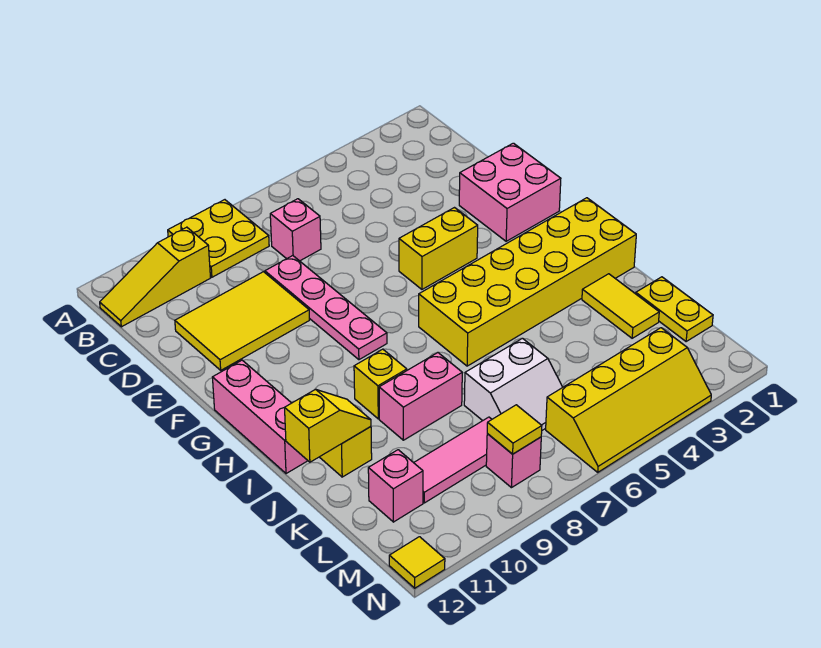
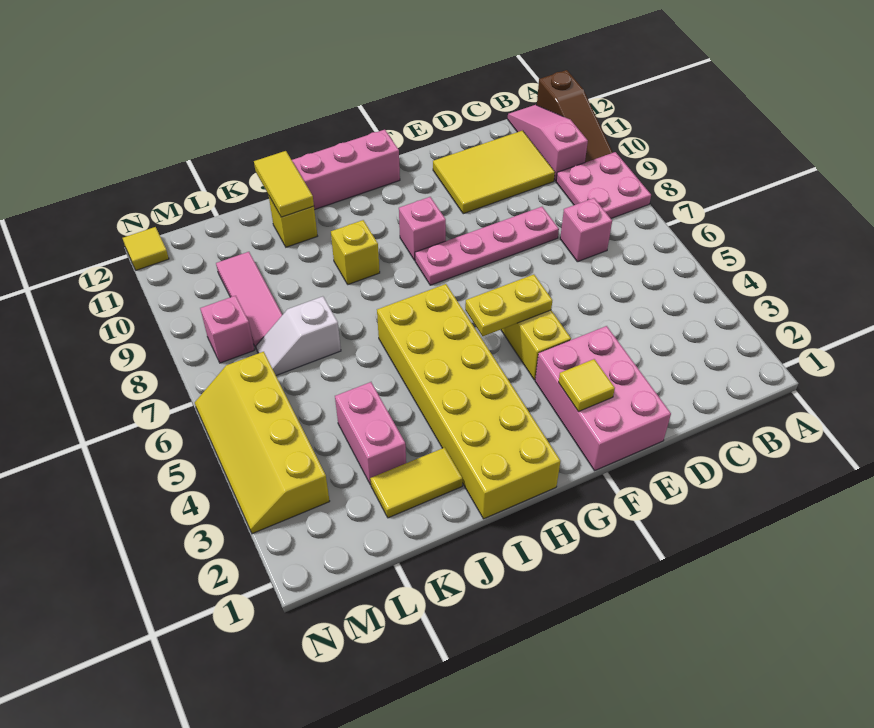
yellow plate A8:B9 level 1 -> pink plate A8:B9 level 1
none -> brown slope A10:A12 level 1 top 12
yellow slope B10:B12 level 1 top 10 -> pink slope B10:B12 level 1 top 10
yellow tile D9:E11 level 1 -> yellow tile C10:E11 level 1
pink brick E1:F2 level 1 -> pink brick E1:F3 level 1
pink brick J8:J9 level 1 -> pink brick K3:K4 level 1
yellow slope J11:J12 level 2 top 12 -> yellow tile J11:J12 level 2
yellow plate K1:L1 level 1 -> yellow plate F5:G5 level 2
white slope K6:L7 level 1 top K -> white slope K7:L7 level 1 top K
pink brick L11 level 1 -> pink brick G9 level 1
yellow tile M8 level 2 -> yellow tile F2 level 2

